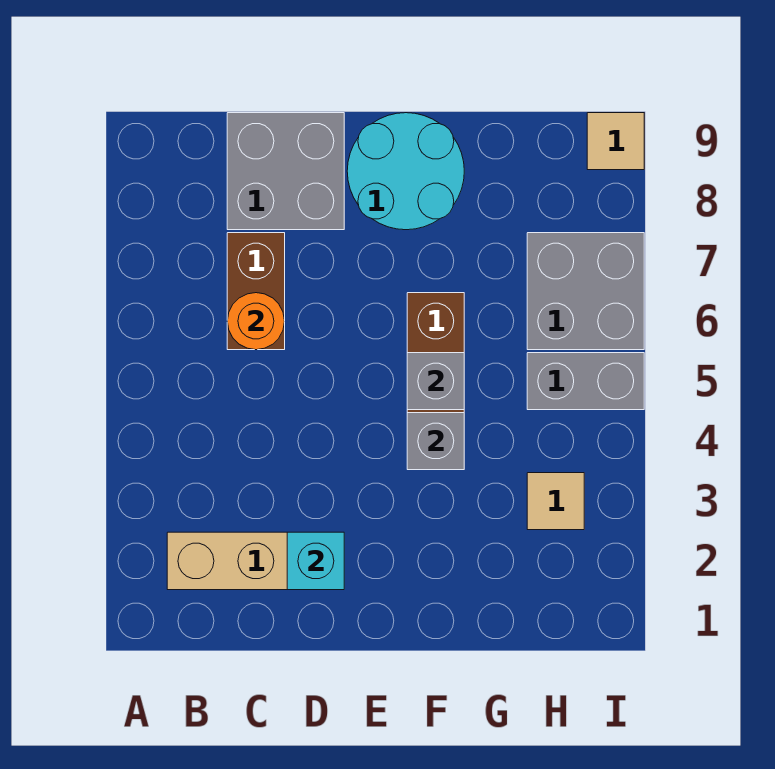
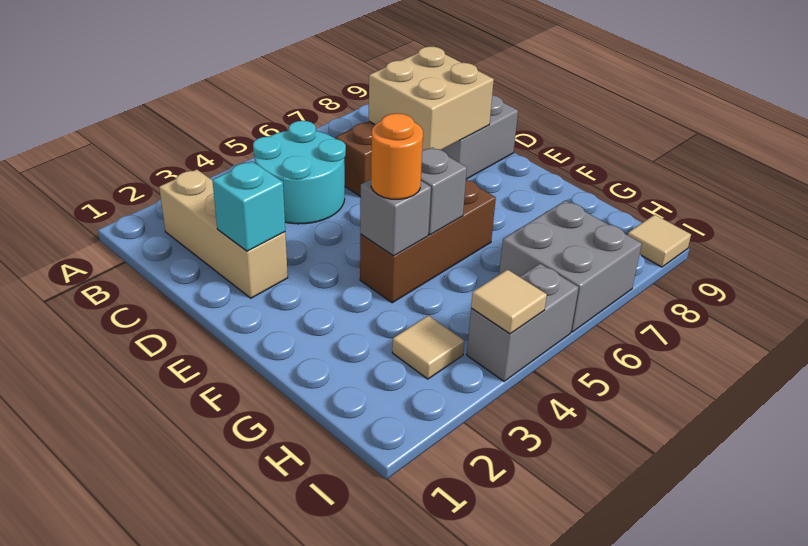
orange round brick C6 level 2 -> orange round brick F4 level 3
none -> tan brick C7:D8 level 2
cyan round brick E8:F9 level 1 -> cyan round brick B4:C5 level 1
grey brick H5:I5 level 1 -> grey brick I4:I5 level 1
none -> tan tile I4 level 2

